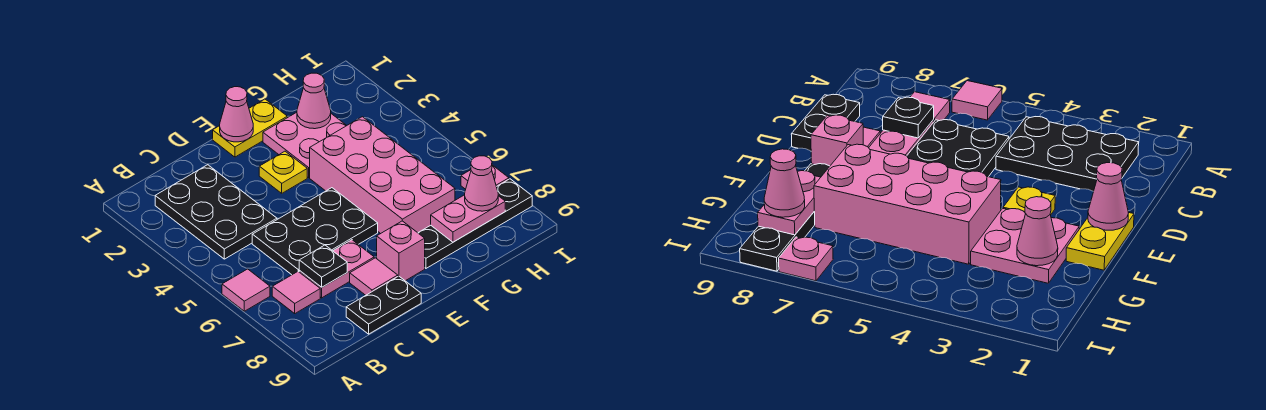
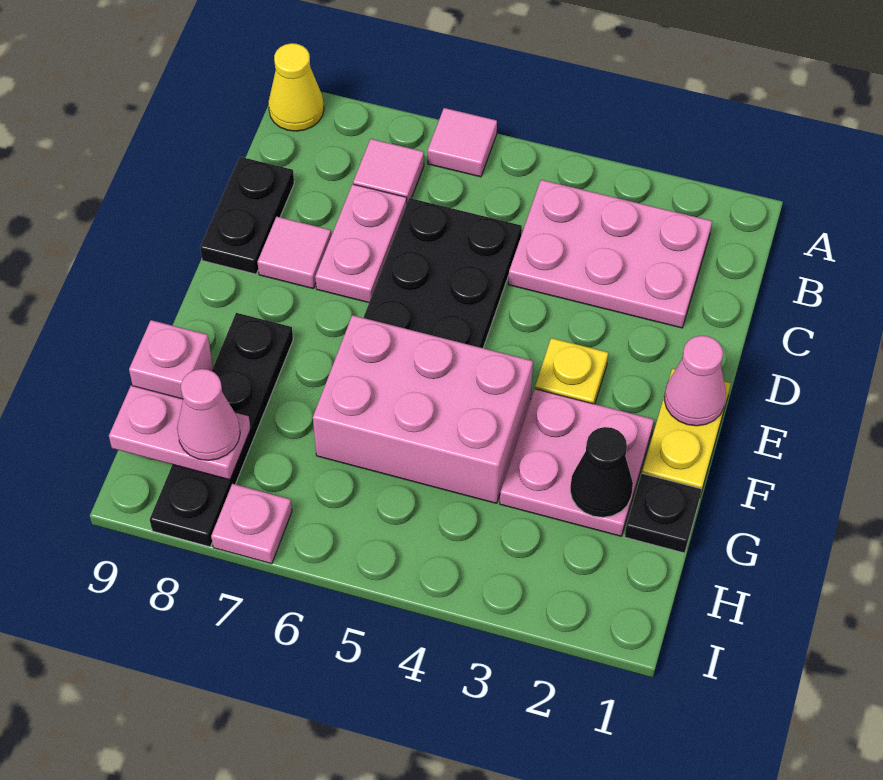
none -> yellow cone A9 level 1
black plate B2:C4 level 1 -> pink plate B2:C4 level 1
black plate C7 level 2 -> black plate G1 level 1
pink brick E8 level 1 -> pink brick G9 level 1
pink brick F4:G7 level 1 -> pink brick F4:G6 level 1
pink cone G2 level 2 -> black cone G2 level 2
pink plate G8:H8 level 2 -> pink plate H8:H9 level 2

